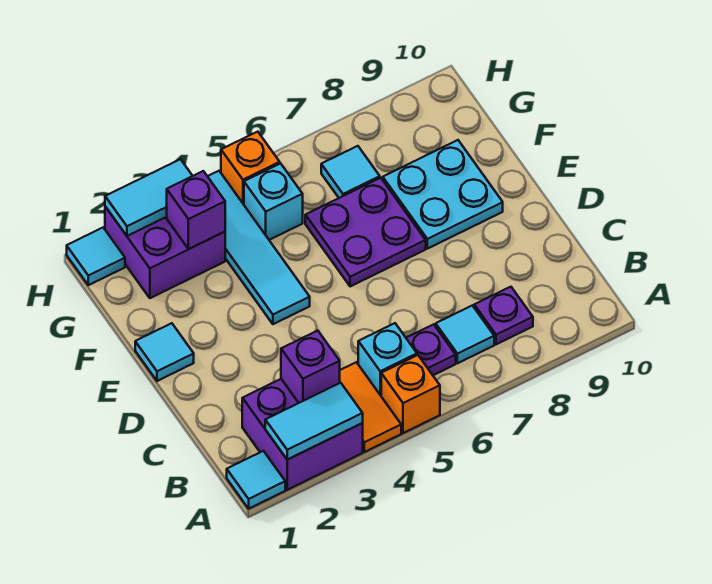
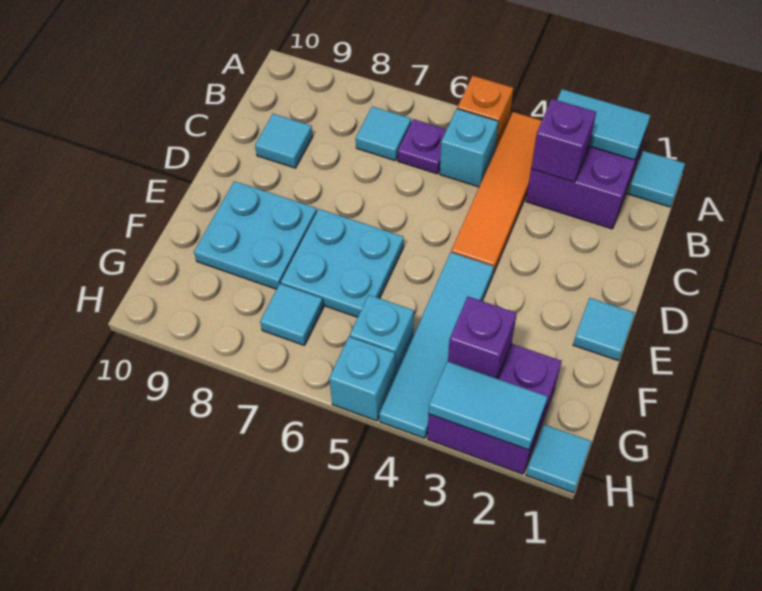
orange tile A4:B4 level 1 -> orange tile A4:D4 level 1
purple plate B8 level 1 -> none
none -> cyan tile C9 level 1
purple plate E6:F7 level 1 -> cyan plate E6:F7 level 1
orange brick H5 level 1 -> cyan brick H5 level 1

